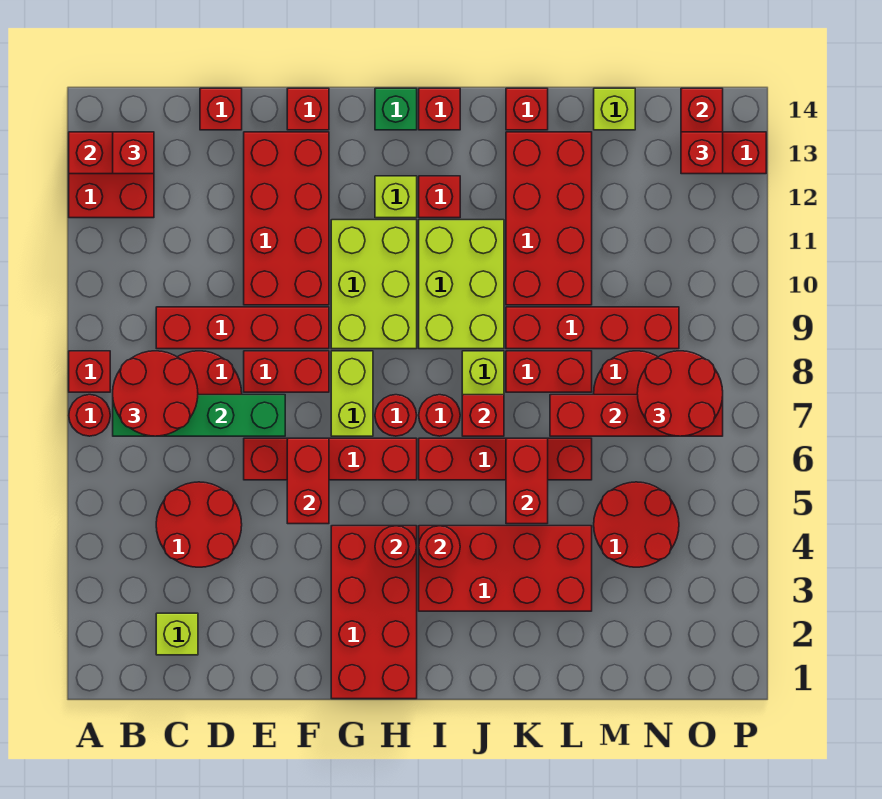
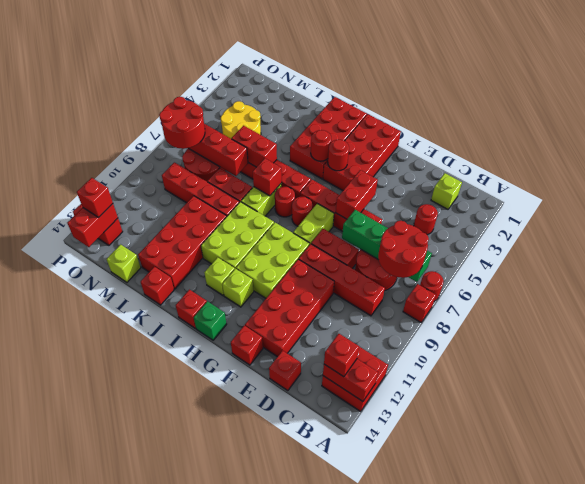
red round brick C4:D5 level 1 -> red round brick C4 level 1
red brick I3:L4 level 1 -> red brick I1:J4 level 1
red brick I12 level 1 -> lime brick I12 level 1
red brick K5:K6 level 2 -> red brick K6:L6 level 2
red round brick M4:N5 level 1 -> yellow round brick M4:N5 level 1

